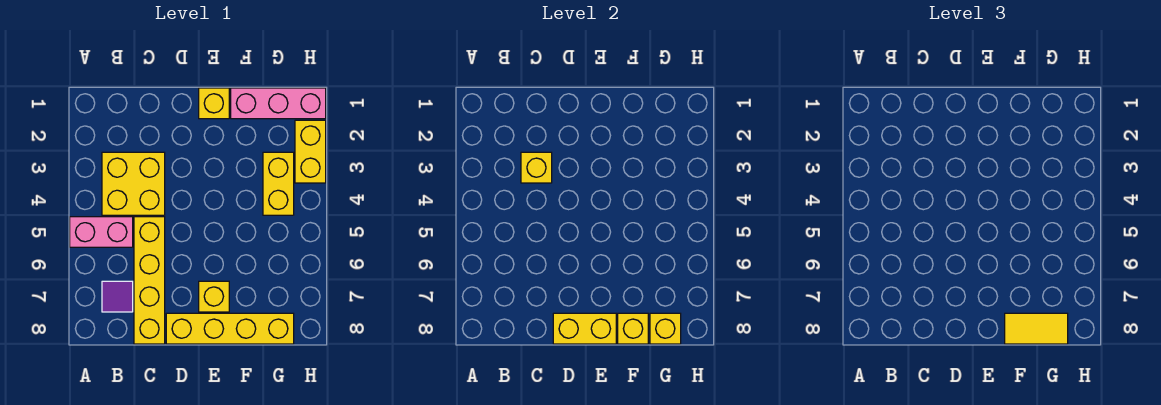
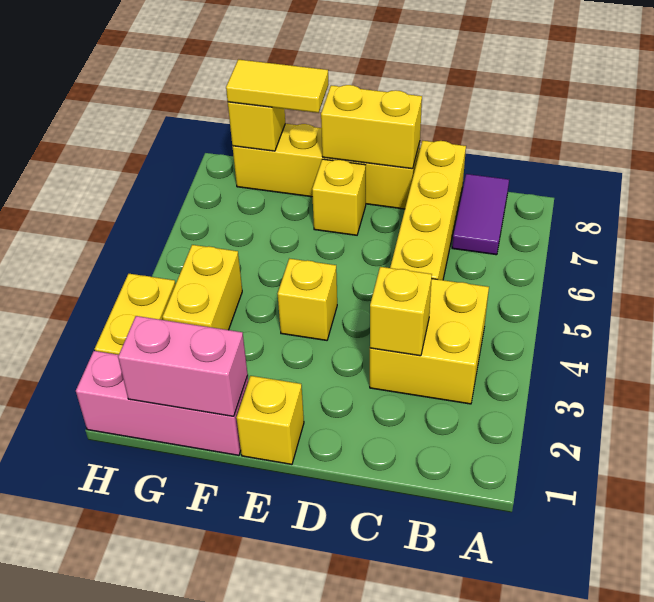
pink brick A5:B5 level 1 -> pink brick F1:G1 level 2
purple tile B7 level 1 -> purple tile B7:B8 level 1
yellow brick F8 level 2 -> yellow brick E4 level 1

